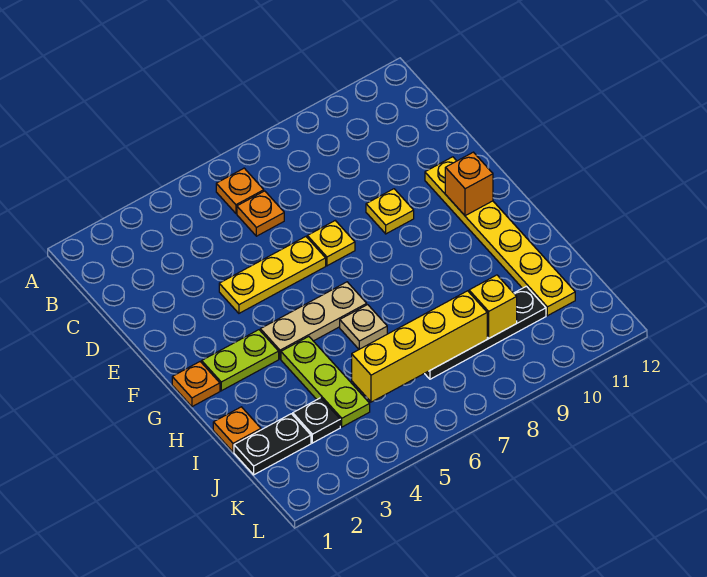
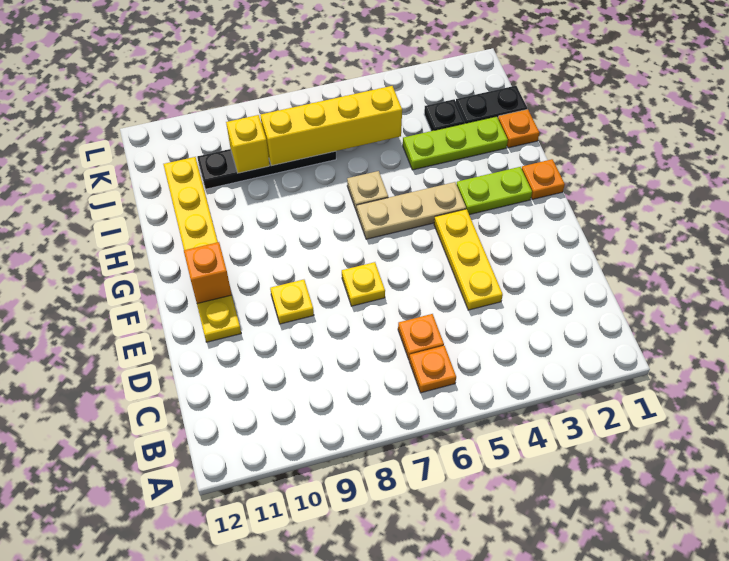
yellow plate E4:E6 level 1 -> yellow plate D4:F4 level 1
lime plate H4:J4 level 1 -> lime plate I2:I4 level 1

